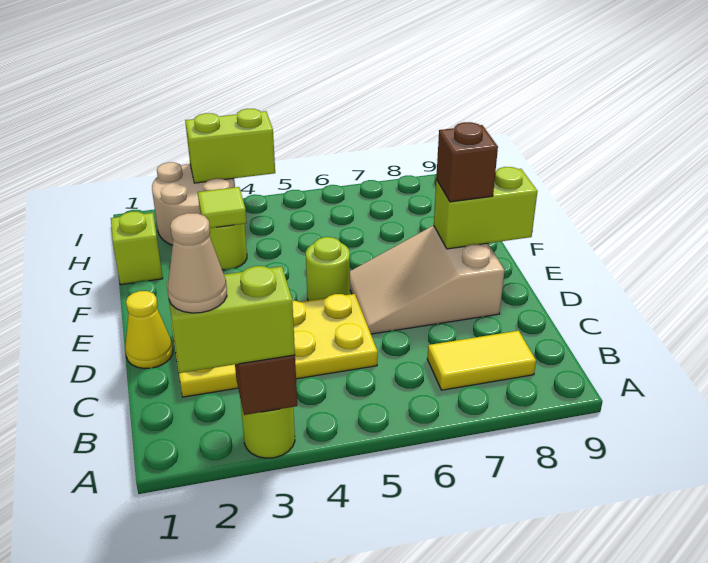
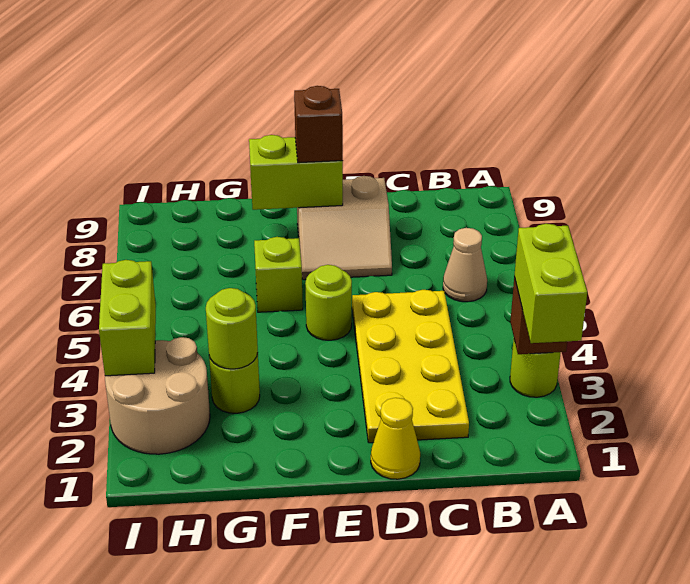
tan cone A2 level 4 -> tan cone B6 level 1
yellow tile B7:B8 level 1 -> none
tan slope D6:E8 level 1 top 8 -> tan slope D7:E8 level 1 top 8
lime brick E8:E9 level 2 -> lime brick E8:F8 level 2
lime brick G1 level 1 -> lime brick F6 level 1
lime tile G3 level 2 -> lime round brick G3 level 2

